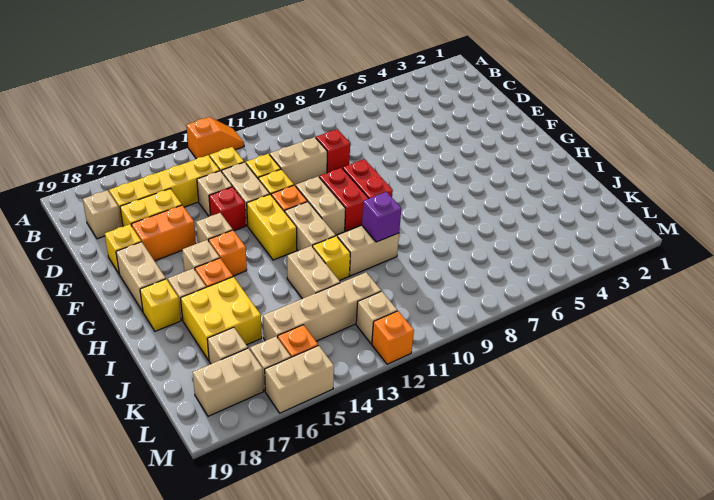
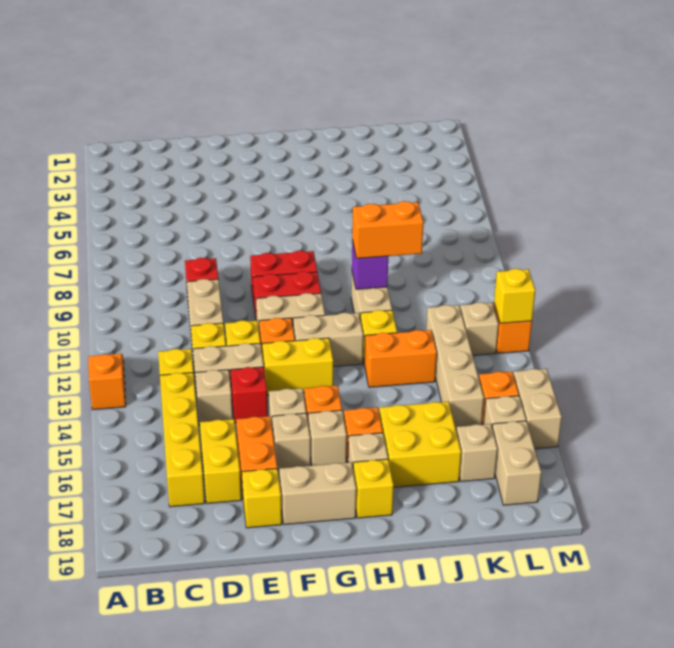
tan brick C18 level 1 -> tan brick F16 level 1
none -> orange brick I10:J10 level 3
tan brick I13:J13 level 1 -> orange brick I13:J13 level 1
none -> yellow brick M12 level 2

